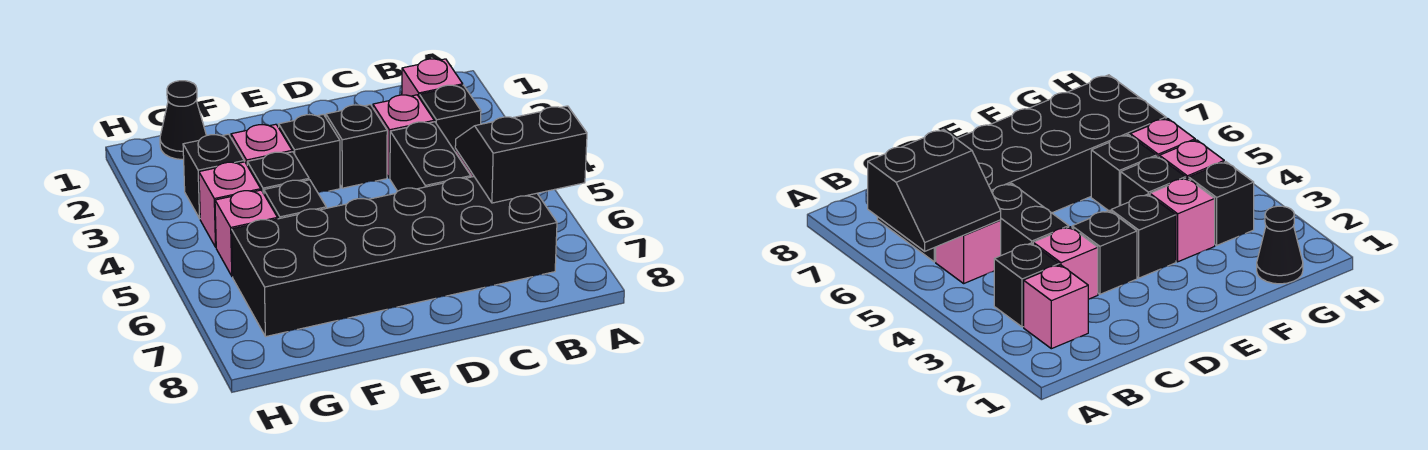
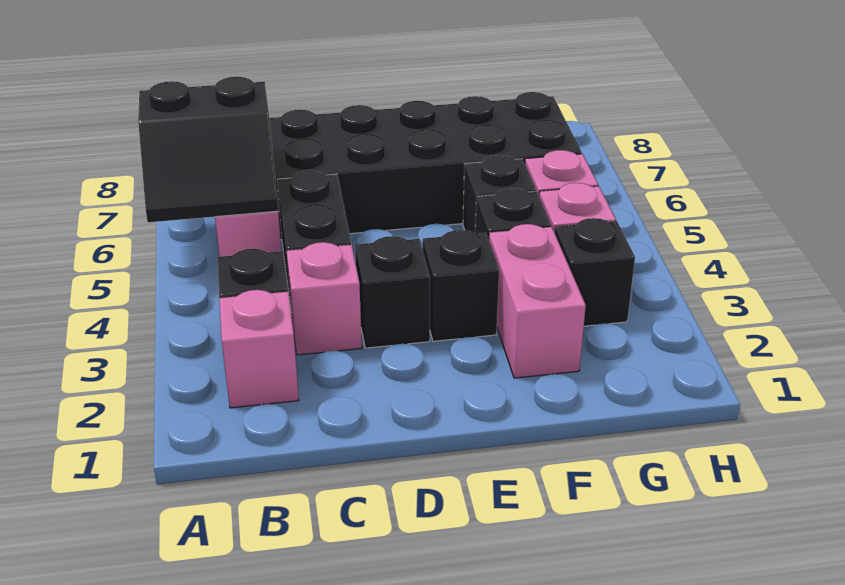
pink brick F3 level 1 -> pink brick F2:F3 level 1
black cone G1 level 1 -> none

